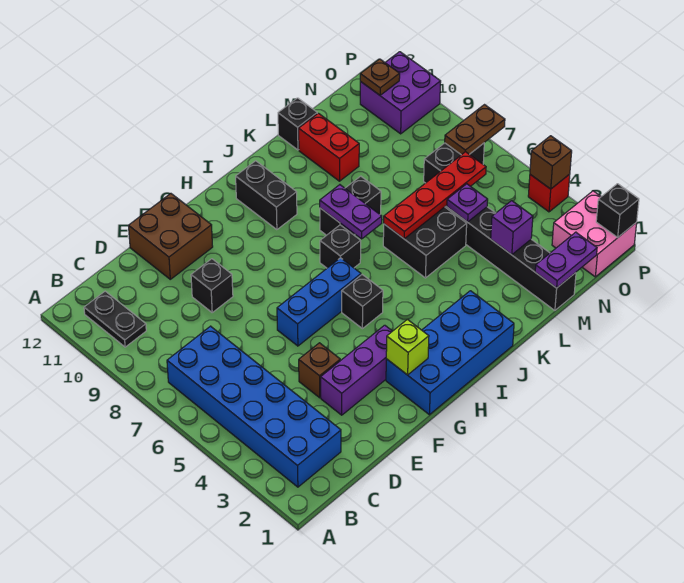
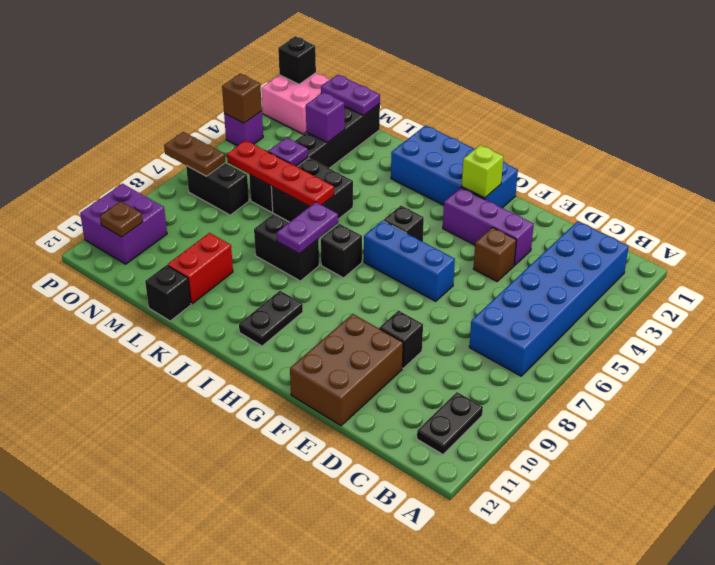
brown brick E11:F12 level 1 -> brown brick E10:F12 level 1
black brick I10:I11 level 1 -> black plate I10:I11 level 1
red brick P4 level 1 -> purple brick P4 level 1

